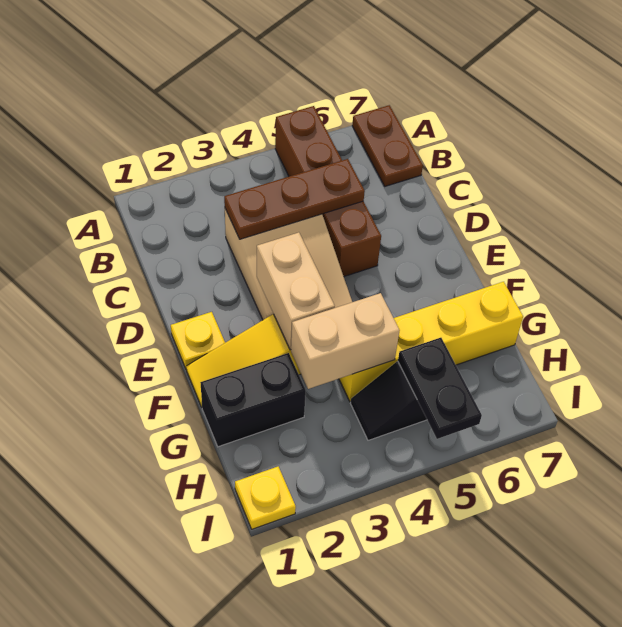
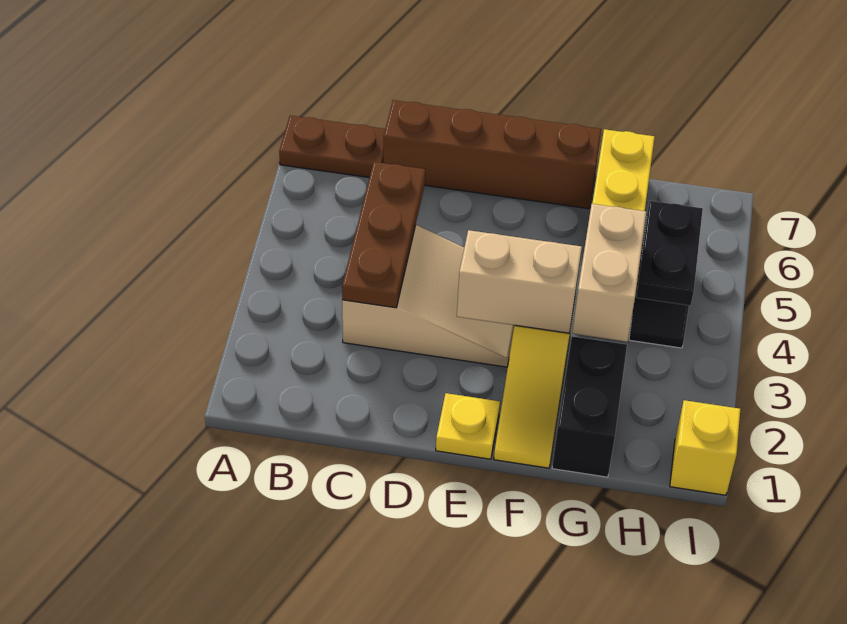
brown brick A5:D5 level 1 -> brown brick C7:F7 level 1
black plate H5:I5 level 2 -> black plate H4:H5 level 2
yellow plate I1 level 1 -> yellow brick I1 level 1

